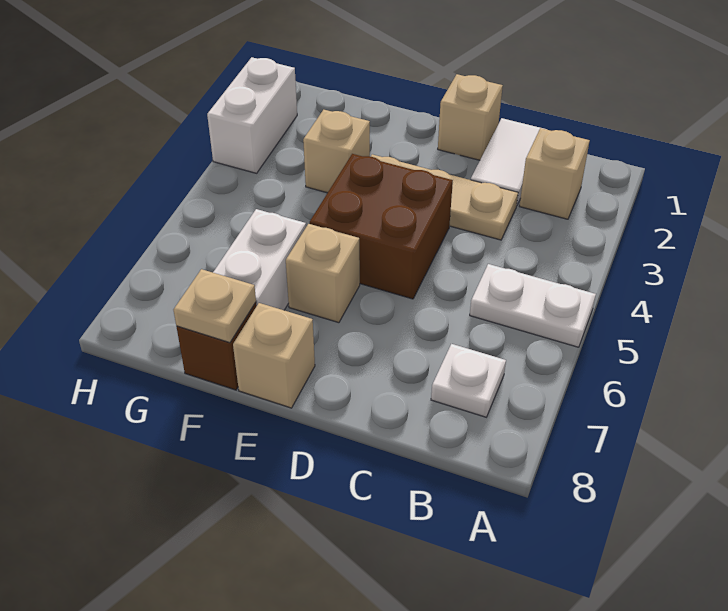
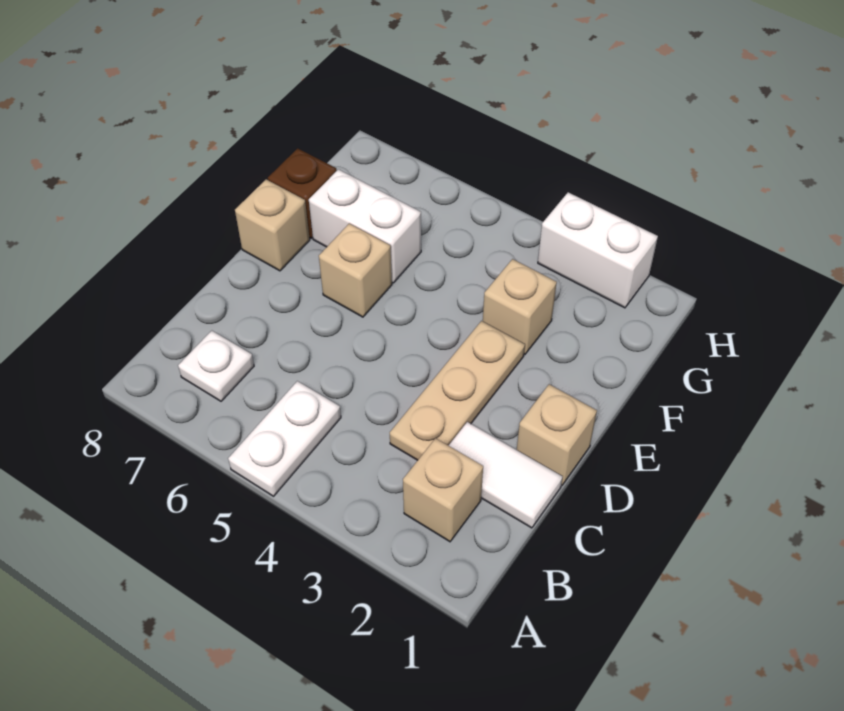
brown brick D4:E5 level 1 -> none
tan plate F8 level 2 -> none

